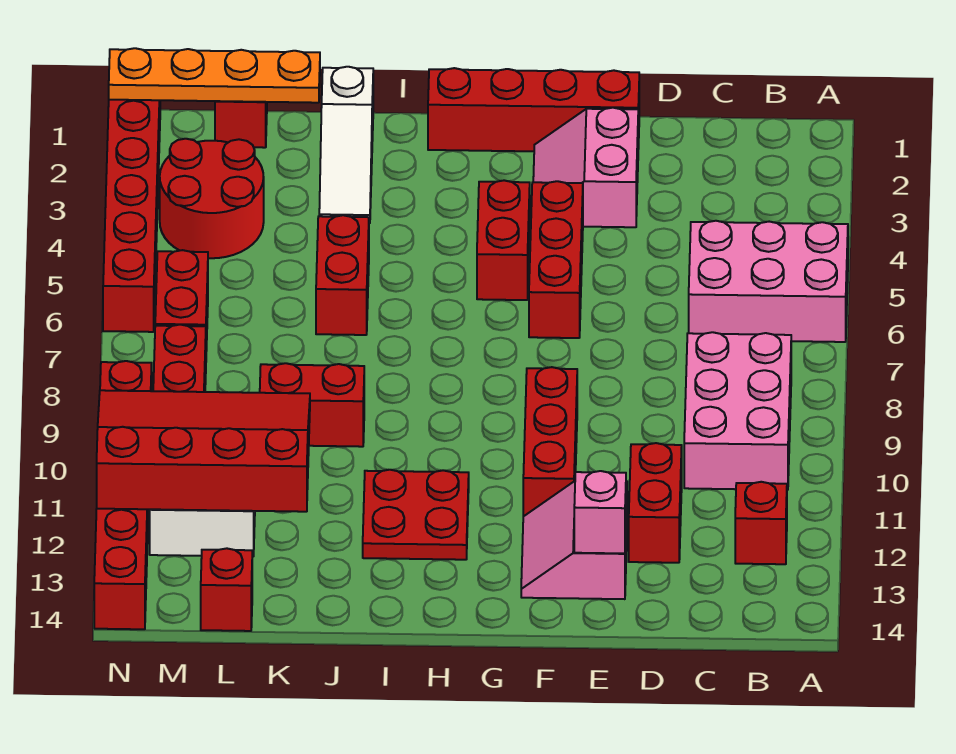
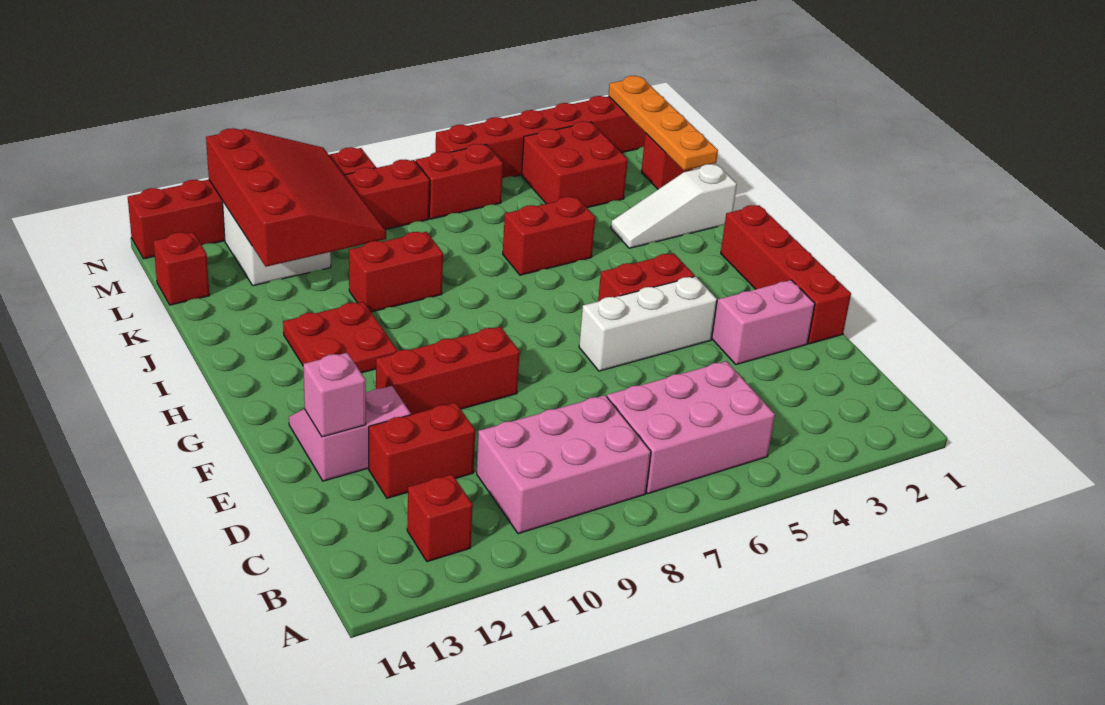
pink brick A5:C6 level 1 -> pink brick B5:C7 level 1
red brick F4:F6 level 1 -> white brick F4:F6 level 1
red brick J9:K9 level 1 -> red brick J9:J10 level 1
red round brick L3:M4 level 1 -> red brick L3:M4 level 1

